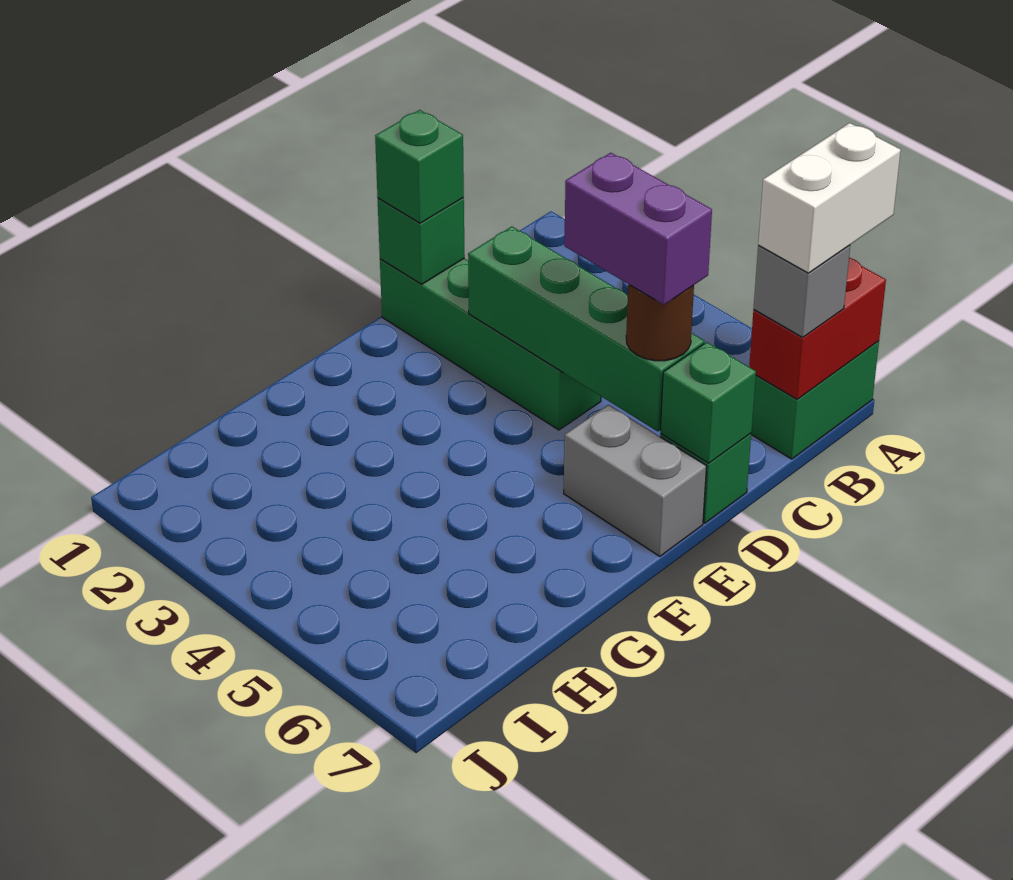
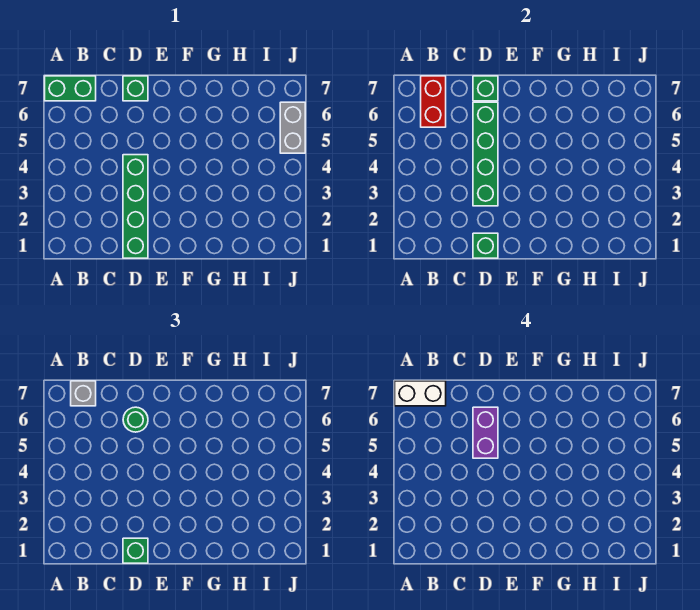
red brick A7:B7 level 2 -> red brick B6:B7 level 2
brown round brick D6 level 3 -> green round brick D6 level 3
grey brick E6:E7 level 1 -> grey brick J5:J6 level 1

